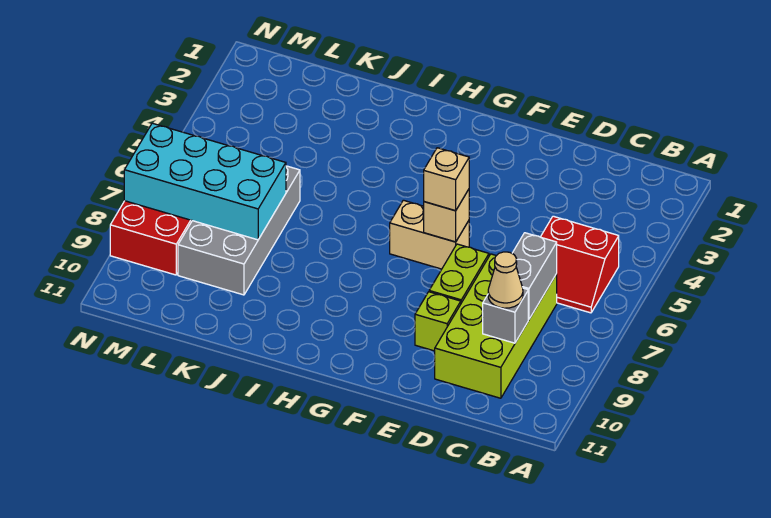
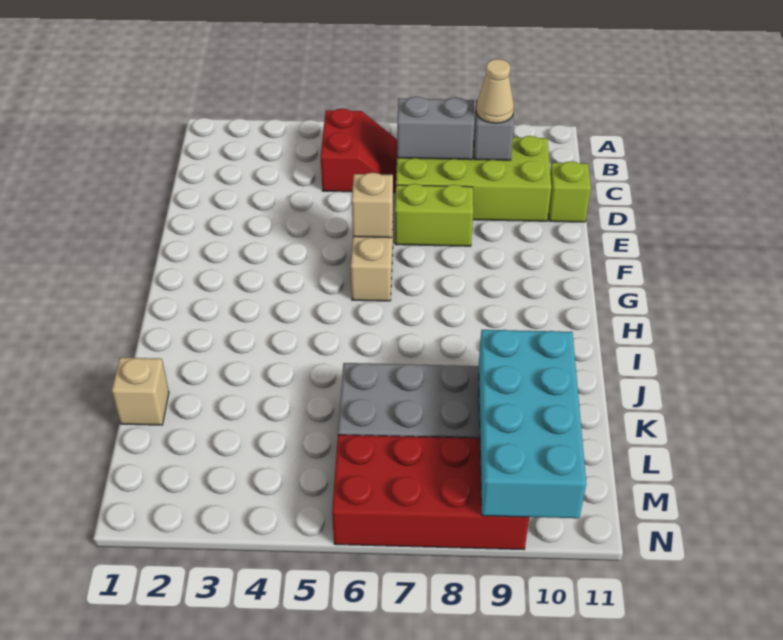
lime brick E9 level 1 -> lime brick D11 level 1
tan brick F6 level 3 -> tan brick K1 level 1
cyan brick K7:N8 level 2 -> cyan brick K9:N10 level 2

